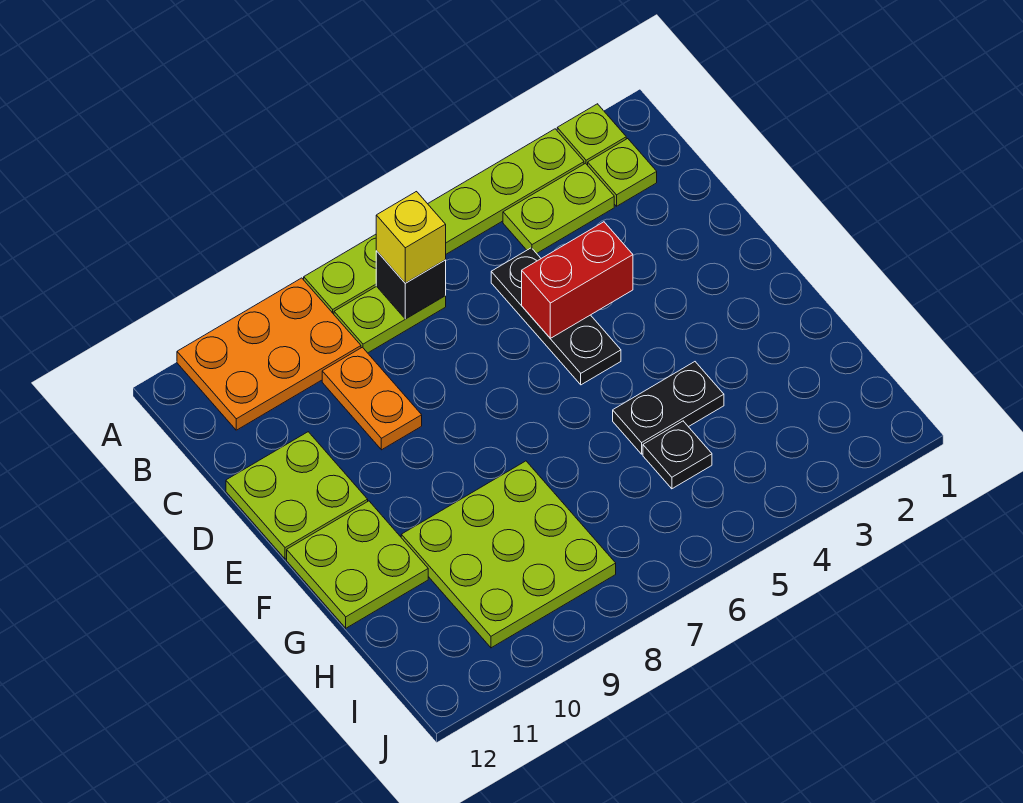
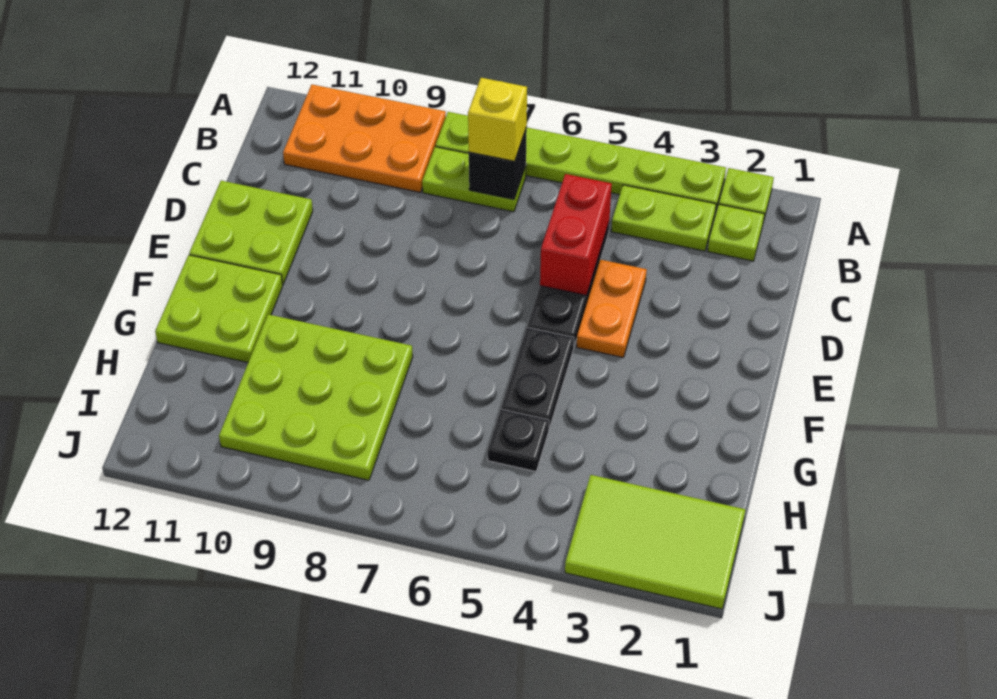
orange plate C9:D9 level 1 -> orange plate D4:E4 level 1
red brick D4:D5 level 2 -> red brick C5:D5 level 2
black plate G4:G5 level 1 -> black plate F5:G5 level 1
none -> lime tile I1:J3 level 1

